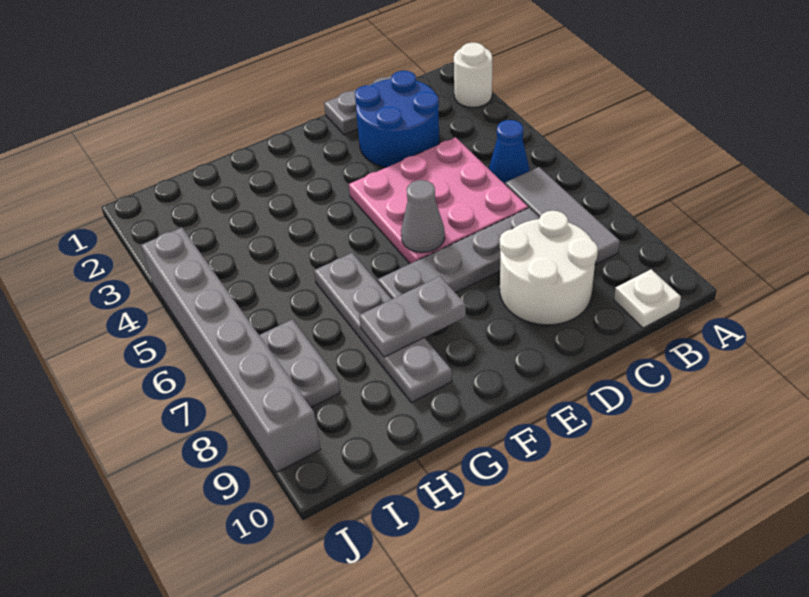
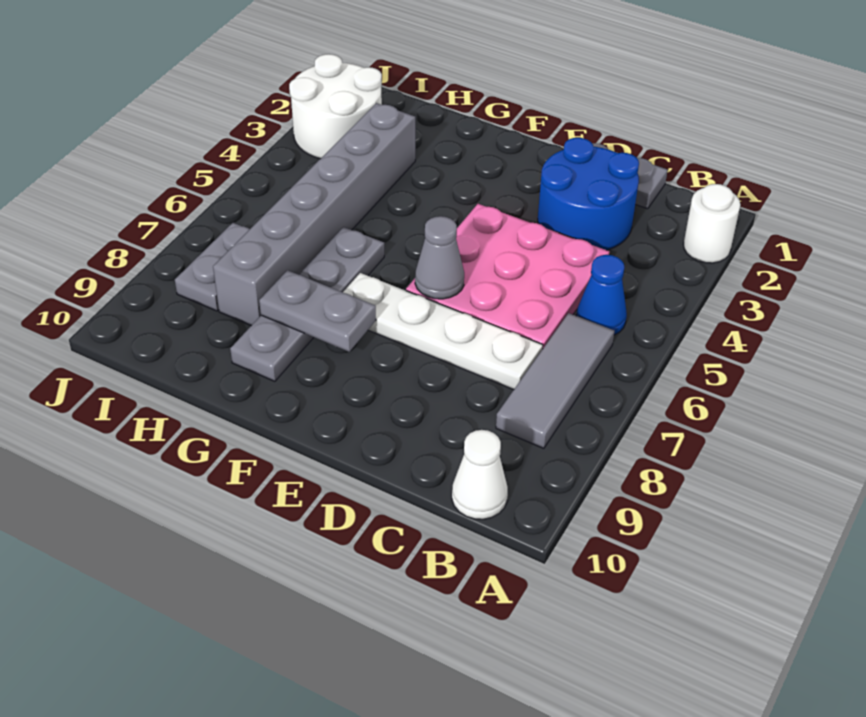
white plate B10 level 1 -> white cone B10 level 1
grey plate C7:F7 level 1 -> white plate C7:F7 level 1
white round brick C8:D9 level 1 -> white round brick I2:J3 level 1
grey brick J4:J9 level 1 -> grey brick H3:H8 level 1

